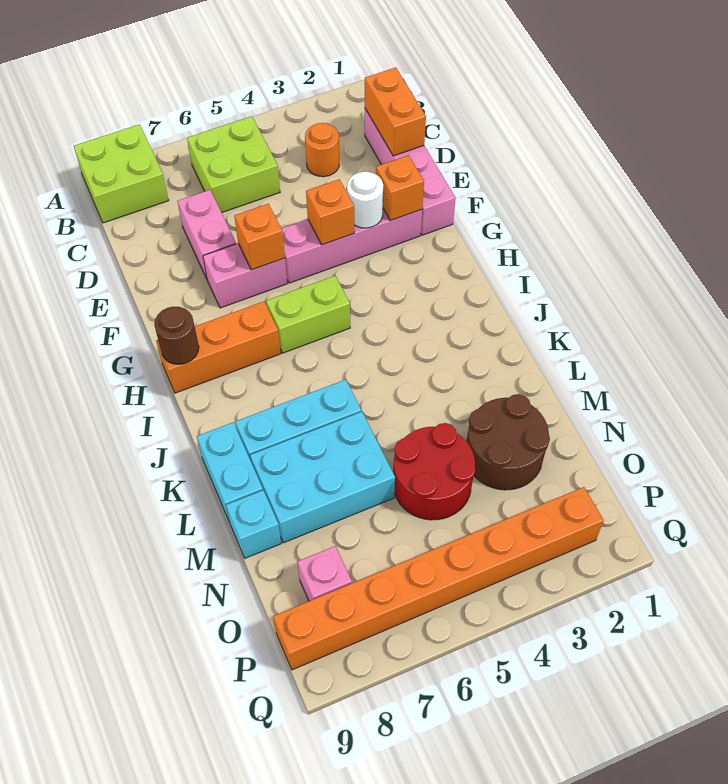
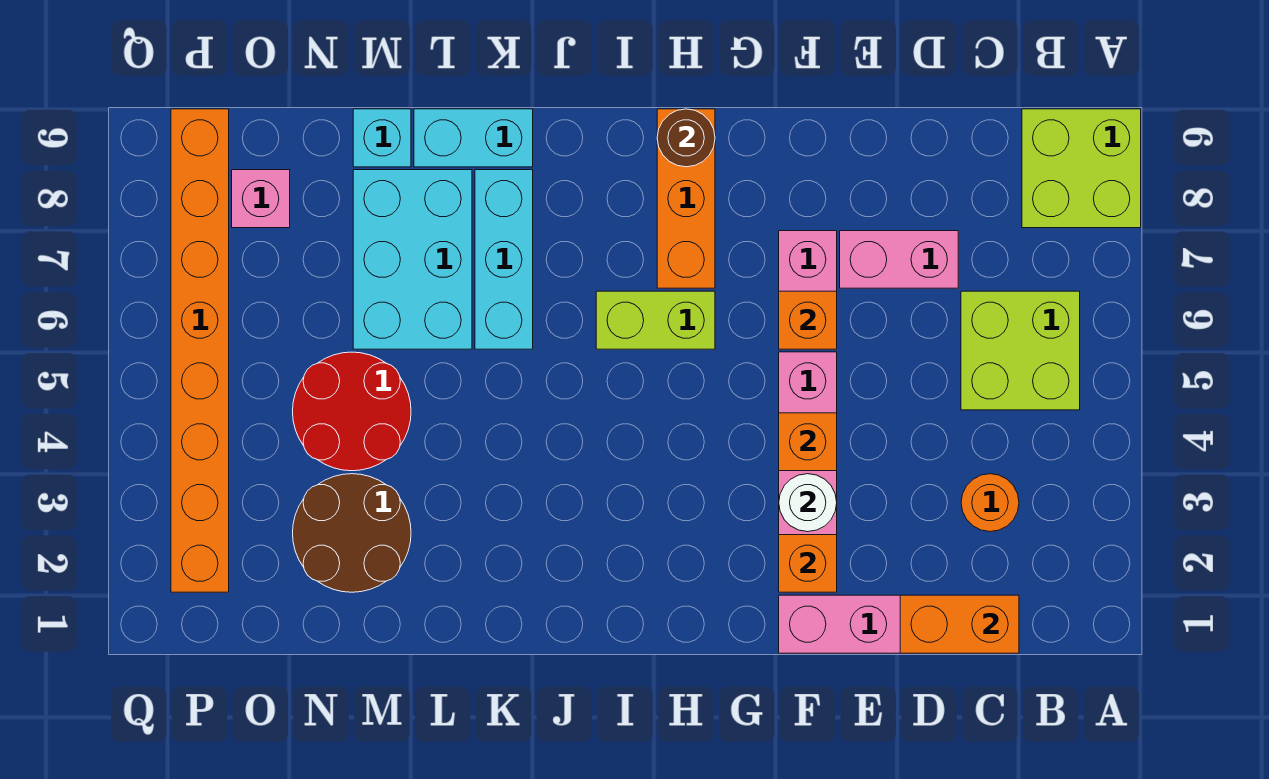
lime brick H5:H6 level 1 -> lime brick H6:I6 level 1

